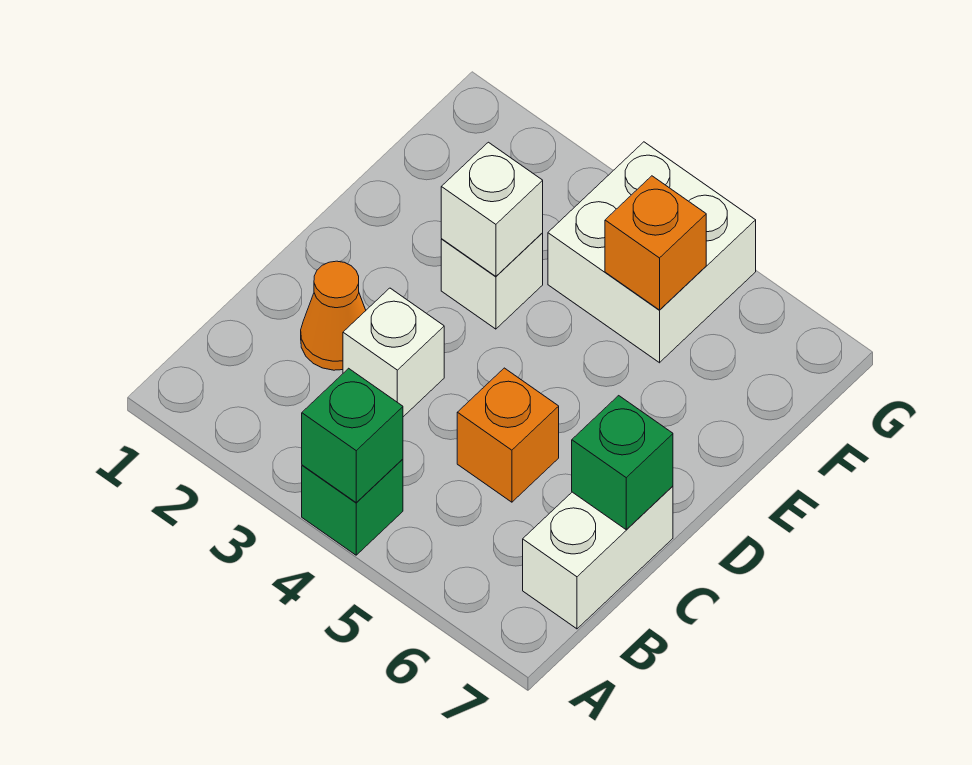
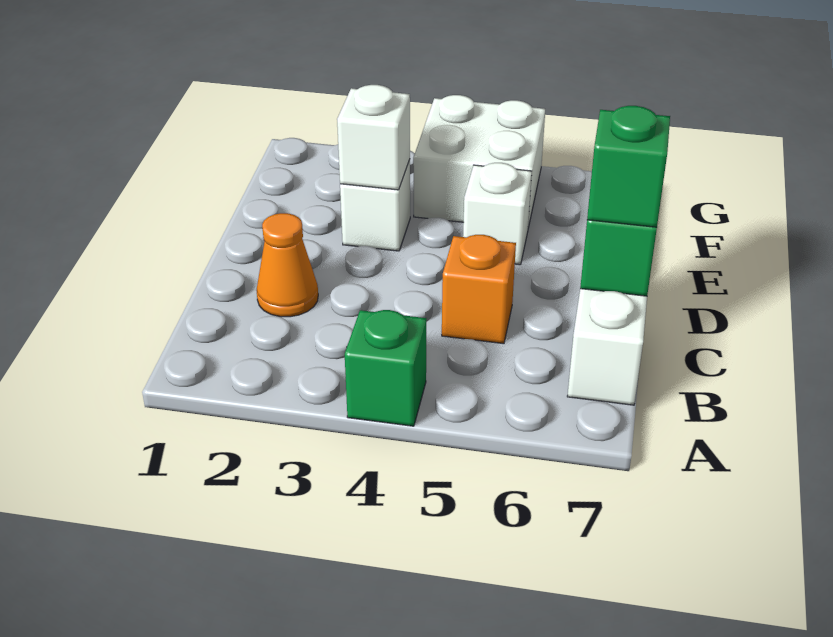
green brick A4 level 2 -> green brick C7 level 3
white brick C3 level 1 -> white brick E5 level 1
orange brick F5 level 2 -> none

